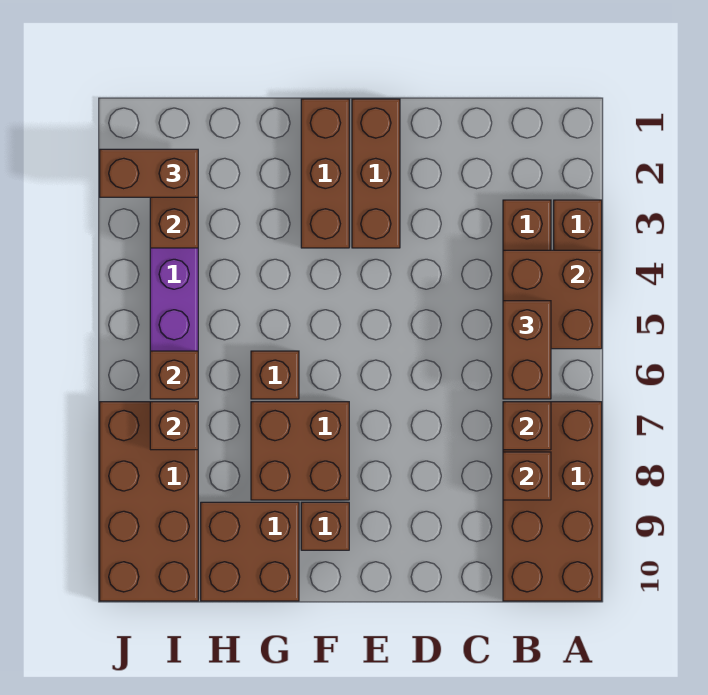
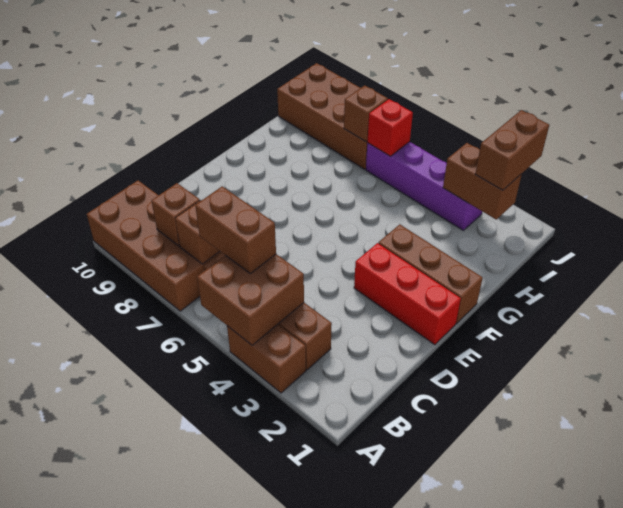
brown brick E1:E3 level 1 -> red brick E1:E3 level 1
brown brick F7:G8 level 1 -> none
brown brick F9 level 1 -> none
brown brick G6 level 1 -> none
brown brick G9:H10 level 1 -> none
brown brick I6 level 2 -> red brick I6 level 2

